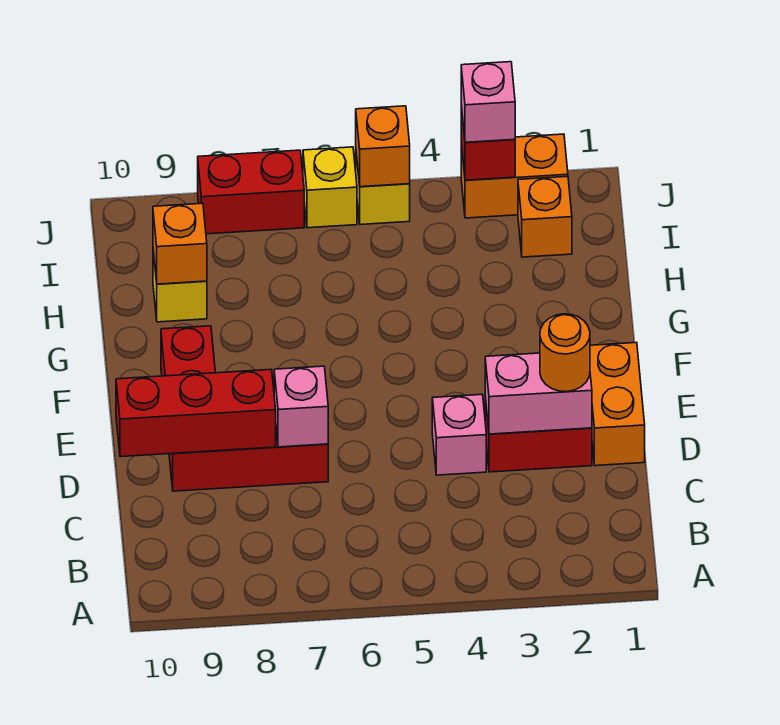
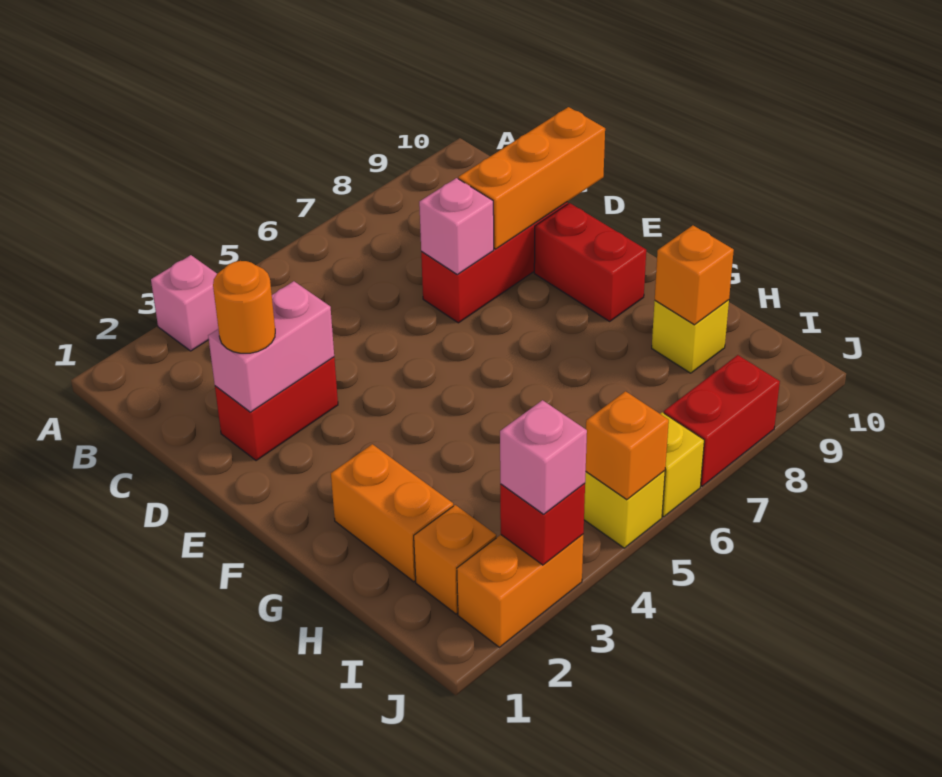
orange brick D1:E1 level 1 -> orange brick G2:H2 level 1
pink brick D4 level 1 -> pink brick A3 level 1
red brick D8:D10 level 2 -> orange brick D8:D10 level 2

